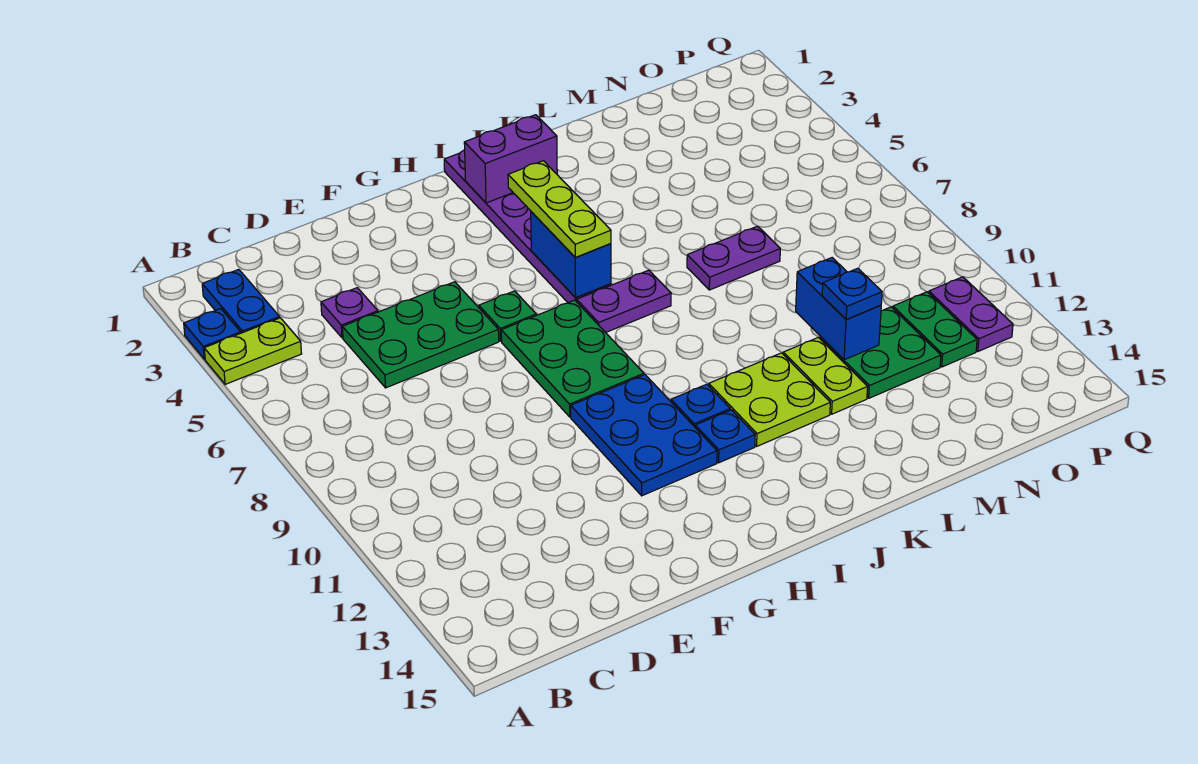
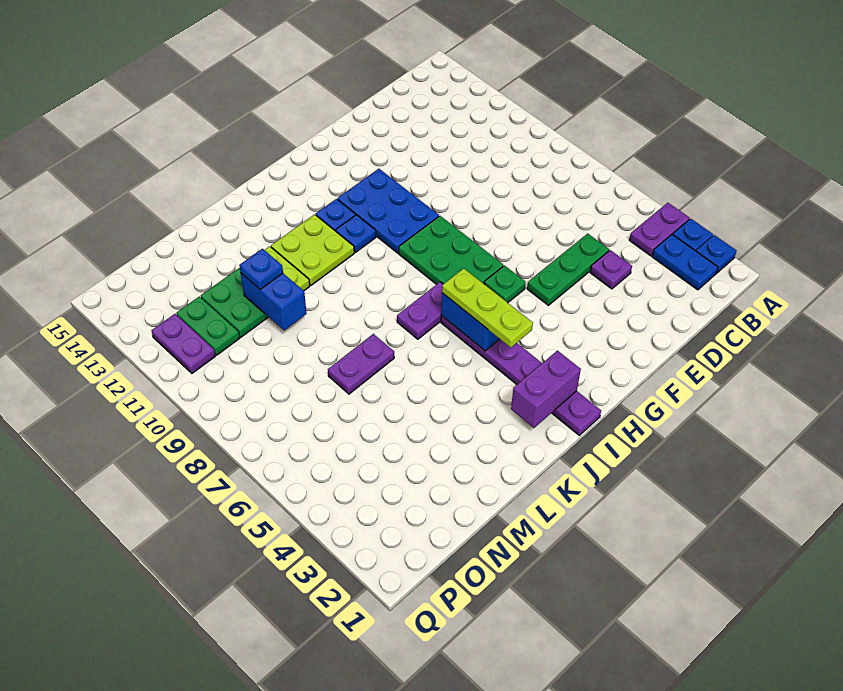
none -> blue plate A2 level 1
lime plate A4:B4 level 1 -> purple plate A4:B4 level 1
green plate D5:F6 level 1 -> green plate D5:F5 level 1

